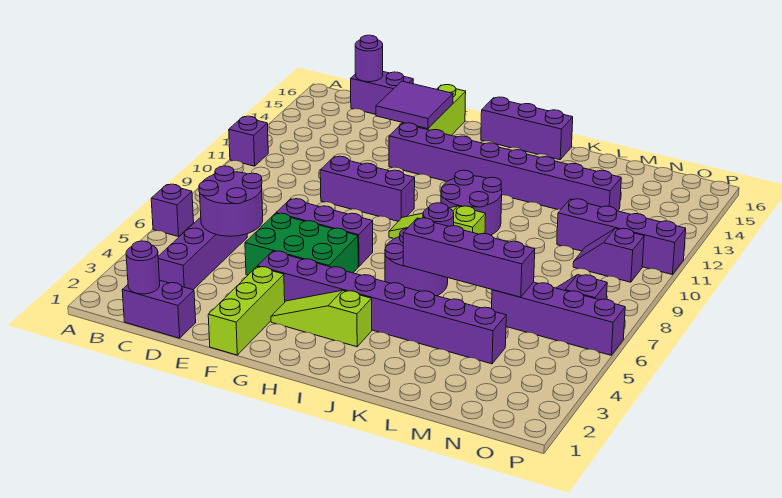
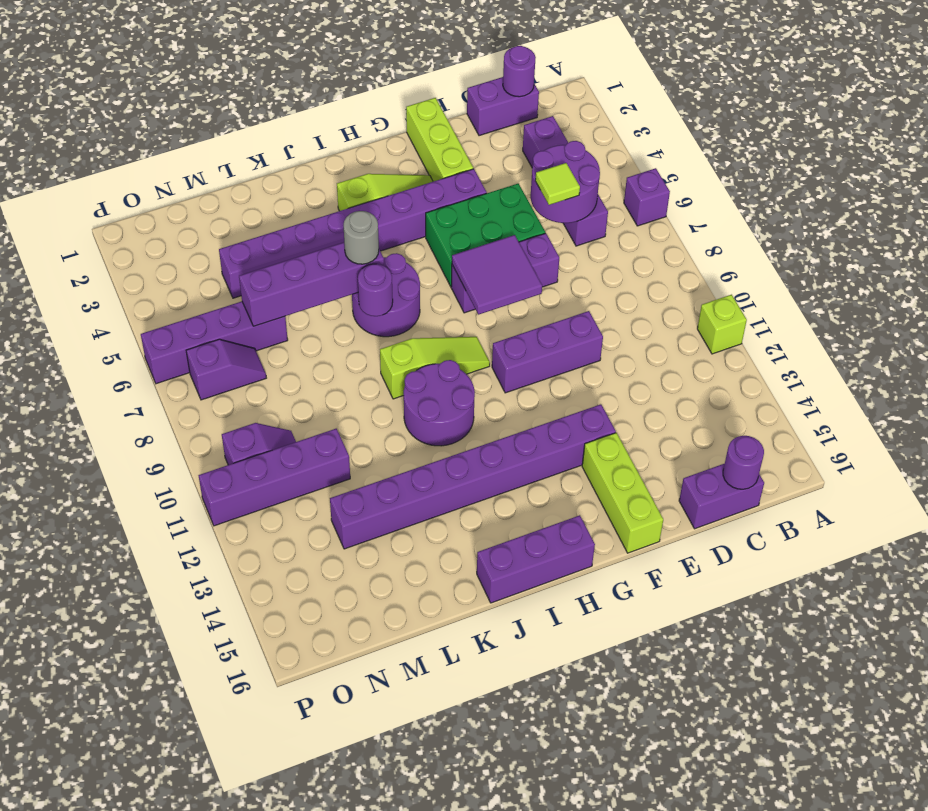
purple brick A11 level 1 -> lime brick A11 level 1
none -> lime tile D6 level 3
purple tile E14:F15 level 2 -> purple tile F7:G8 level 2
none -> grey round brick J6 level 3

